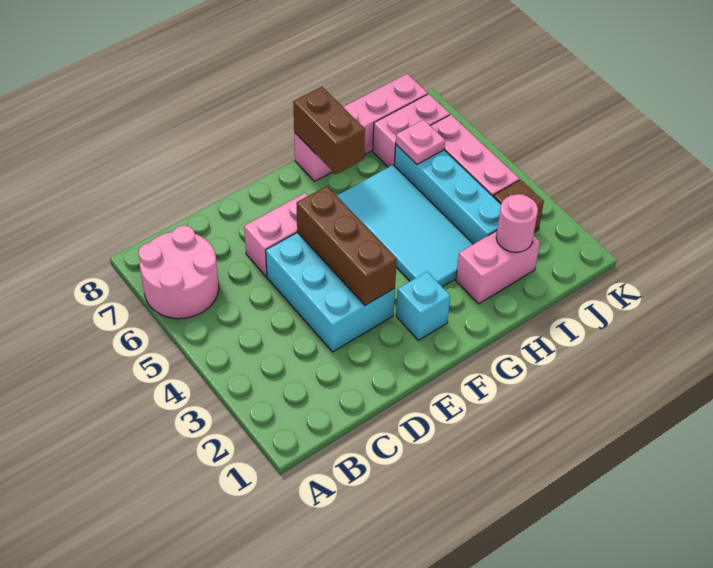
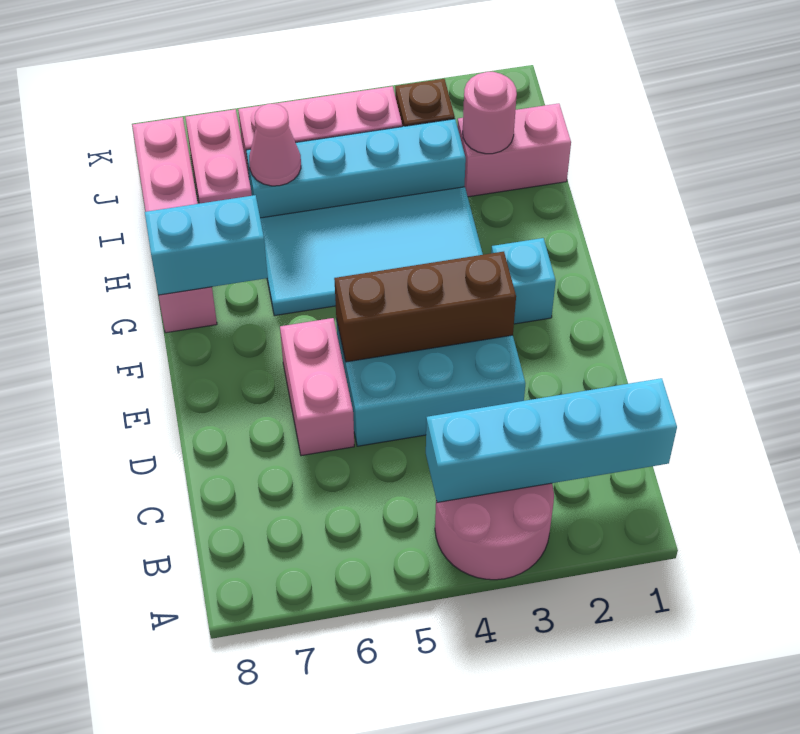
pink round brick A6:B7 level 1 -> pink round brick A3:B4 level 1
none -> cyan brick B1:B4 level 2
brown brick G7:G8 level 2 -> cyan brick G7:G8 level 2
pink brick H2:I2 level 1 -> pink brick I1:I2 level 1
pink plate I6 level 2 -> pink cone I6 level 2

